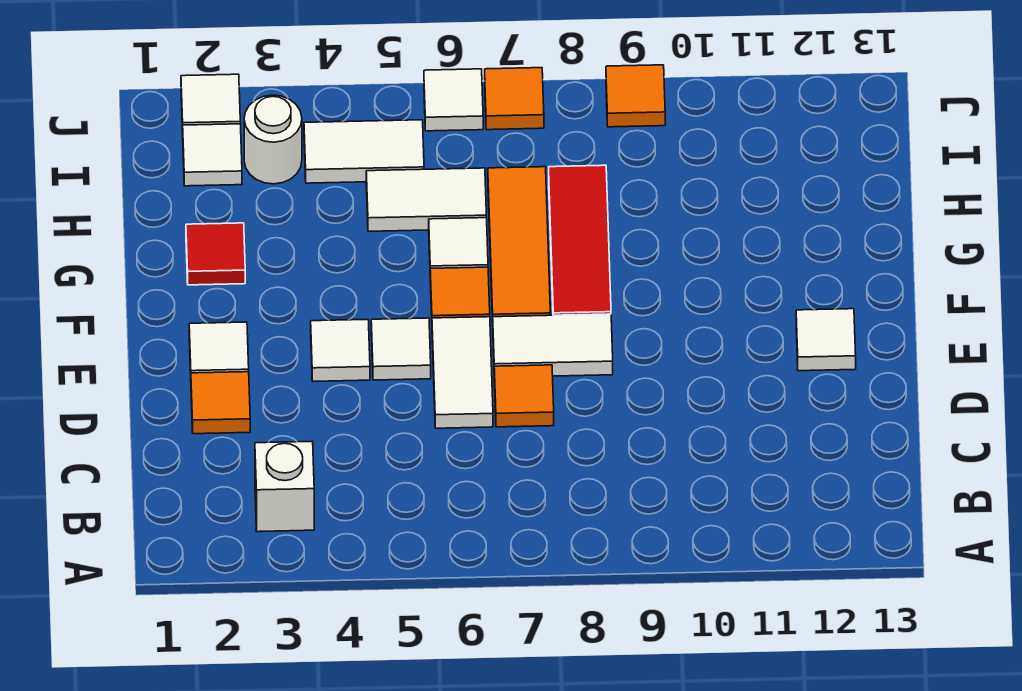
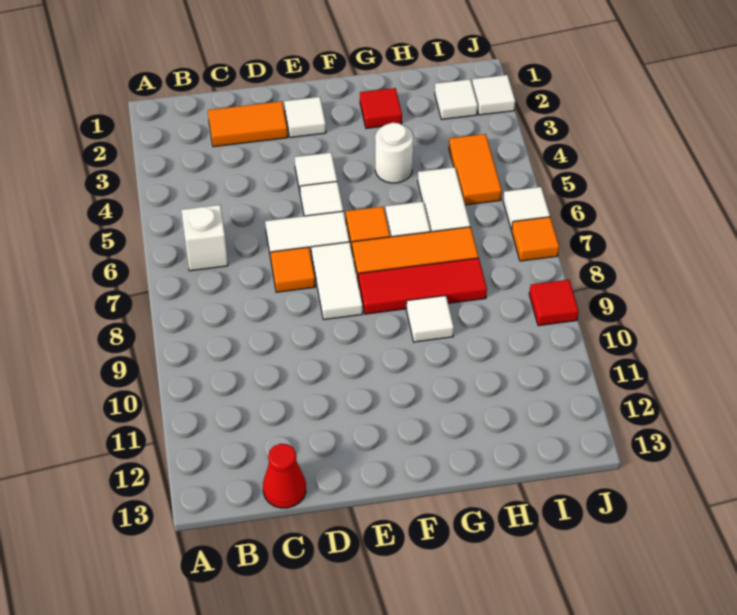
white brick B3 level 1 -> white brick B6 level 1
none -> red cone C13 level 1
orange tile D2 level 1 -> orange tile C2:D2 level 1
white tile E12 level 1 -> white tile G9 level 1
white round brick I3 level 1 -> white round brick G4 level 1
white tile I4:I5 level 1 -> orange tile I4:I5 level 1
orange tile J9 level 1 -> red tile J9 level 1

